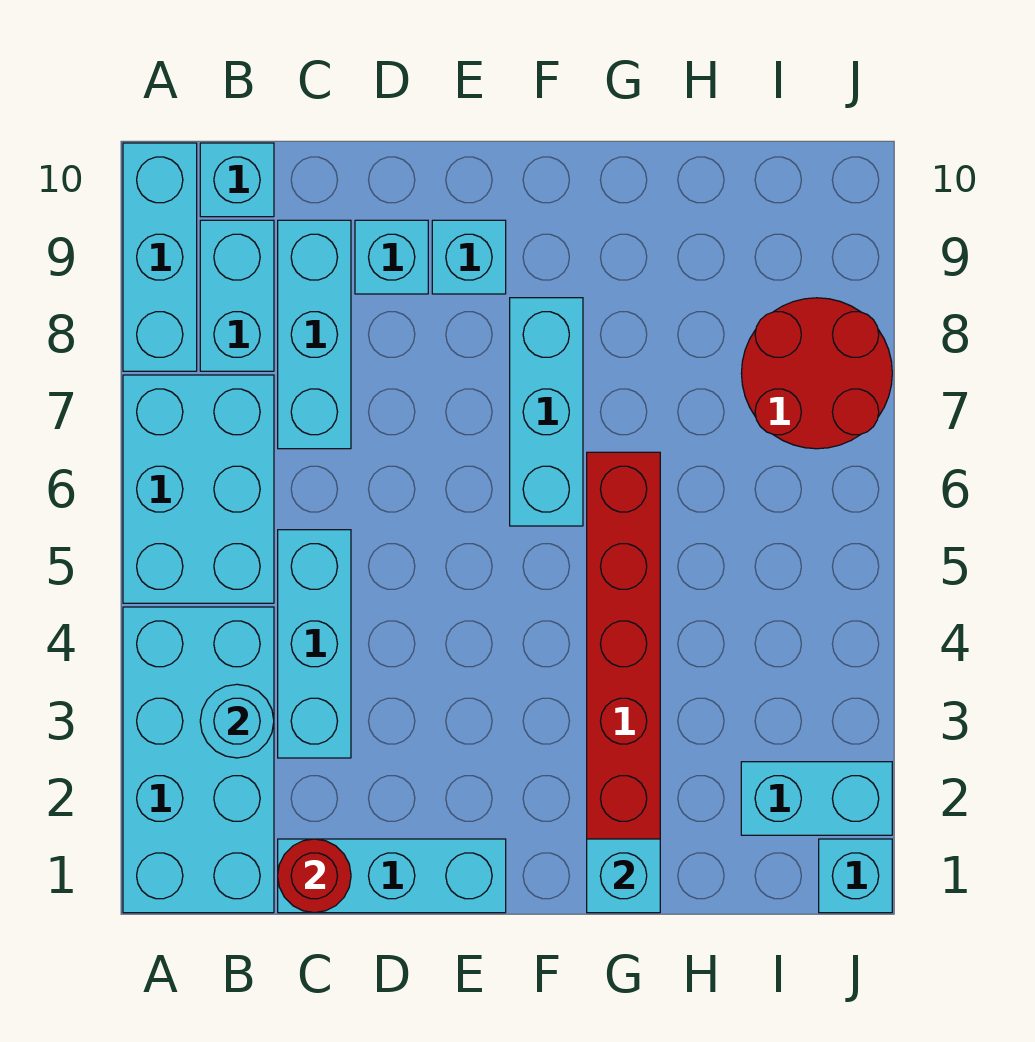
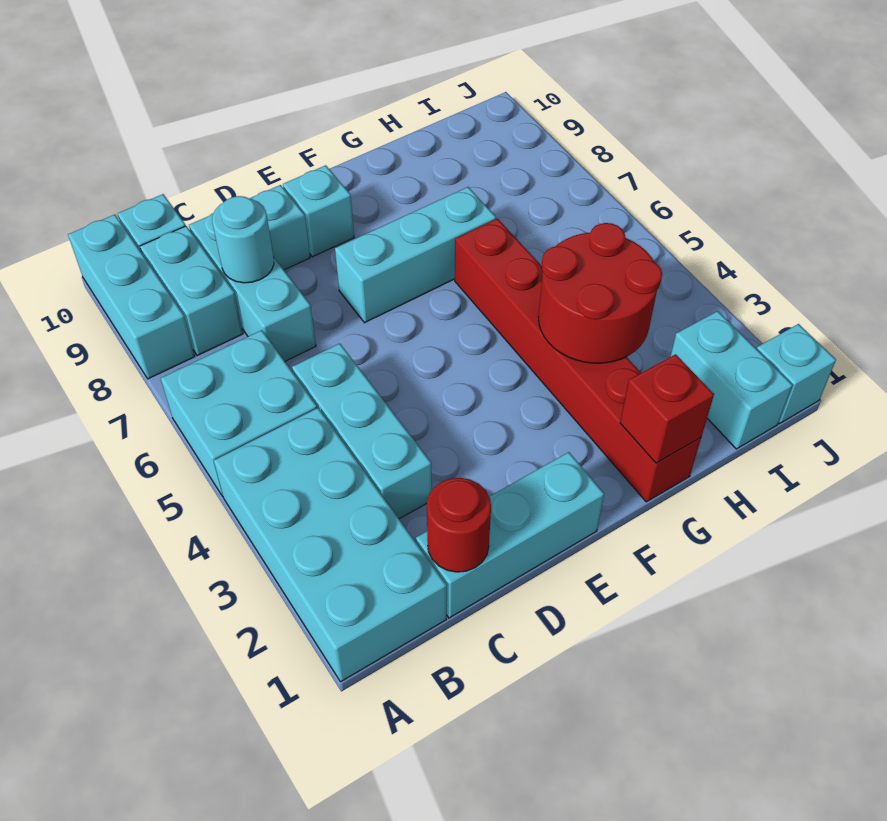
cyan brick A5:B7 level 1 -> cyan brick A5:B6 level 1
cyan round brick B3 level 2 -> cyan round brick C8 level 2
cyan brick F6:F8 level 1 -> cyan brick E7:G7 level 1
cyan brick G1 level 2 -> red brick G1 level 2
cyan brick I2:J2 level 1 -> cyan brick I1:I2 level 1
red round brick I7:J8 level 1 -> red round brick G3:H4 level 2

